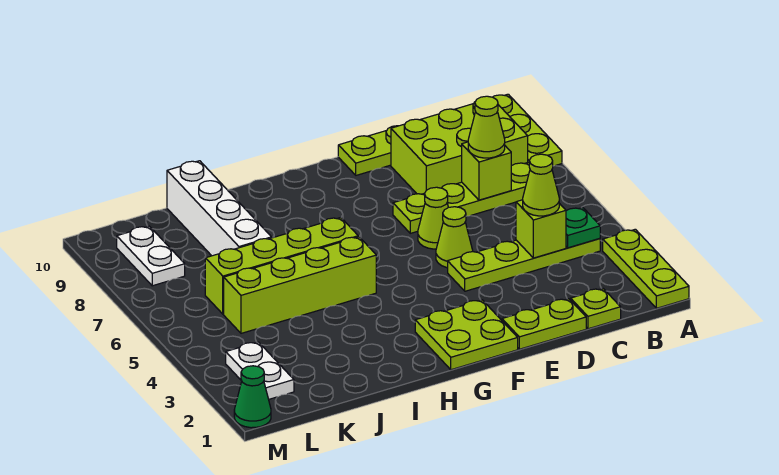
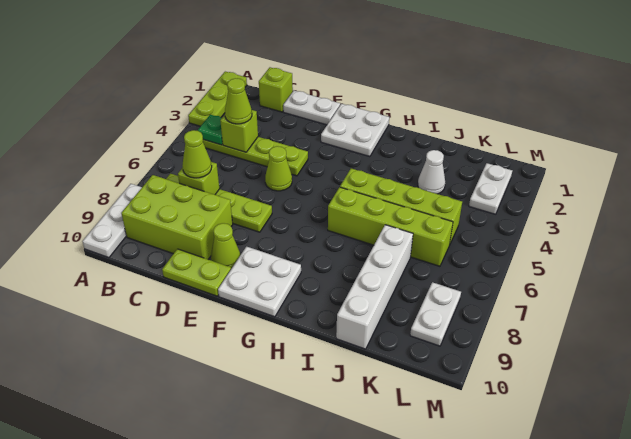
lime plate A8:A10 level 1 -> white plate A8:A10 level 1
lime plate C1 level 1 -> lime brick C1 level 1
lime plate D1:E1 level 1 -> white plate D1:E1 level 1
lime cone E6 level 1 -> lime cone E9 level 1
lime plate F1:G2 level 1 -> white plate F1:G2 level 1
none -> white plate F9:G10 level 1
none -> white cone J3 level 1
green cone M1 level 1 -> none

